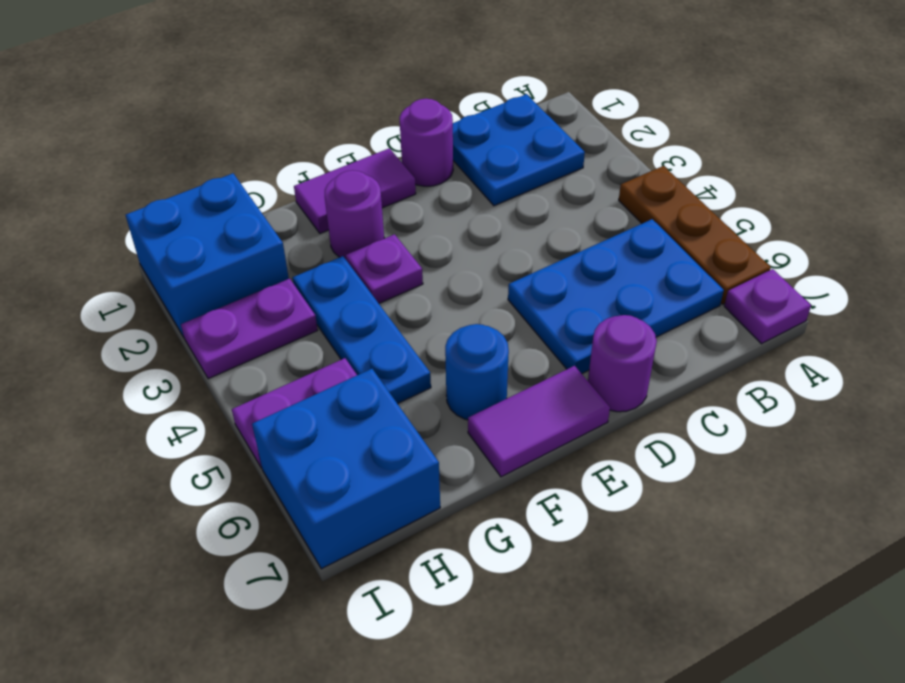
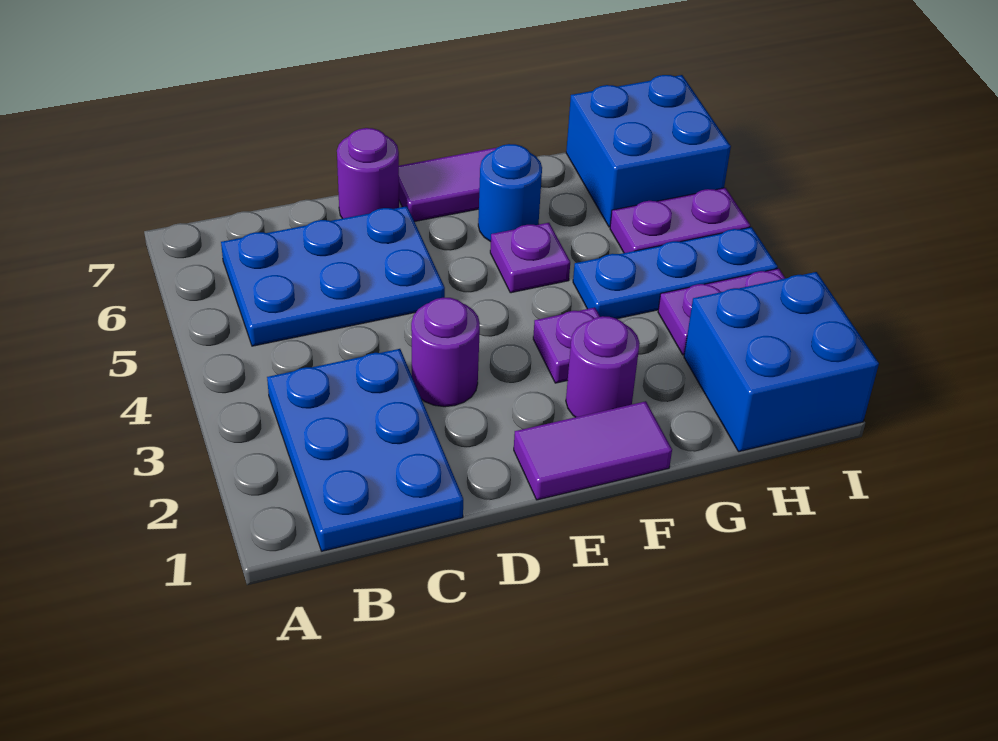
brown plate A4:A6 level 1 -> none
purple plate A7 level 1 -> purple plate F5 level 1
blue plate B1:C2 level 1 -> blue plate B1:C3 level 1
purple round brick D1 level 1 -> purple round brick D3 level 1
blue plate G3:G5 level 1 -> blue plate G4:I4 level 1

